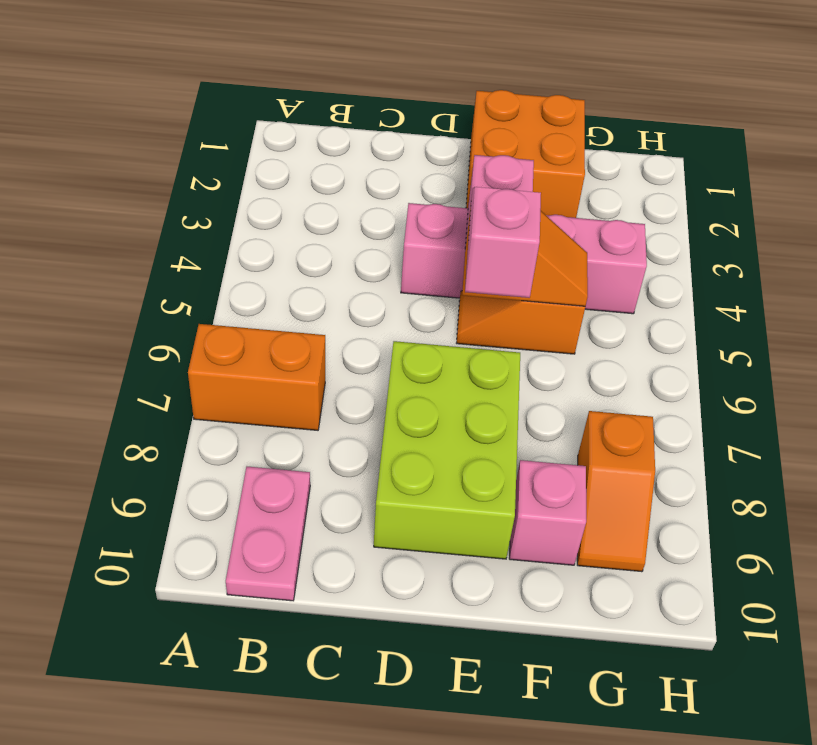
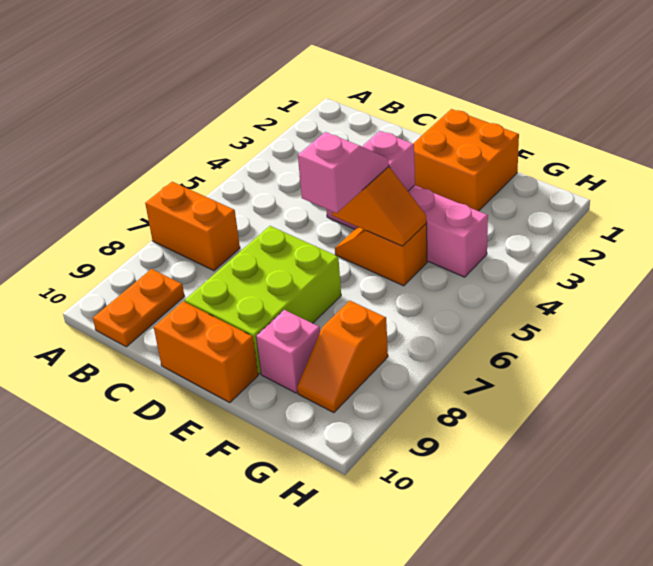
pink plate B9:B10 level 1 -> orange plate B9:B10 level 1
none -> orange brick D10:E10 level 1

